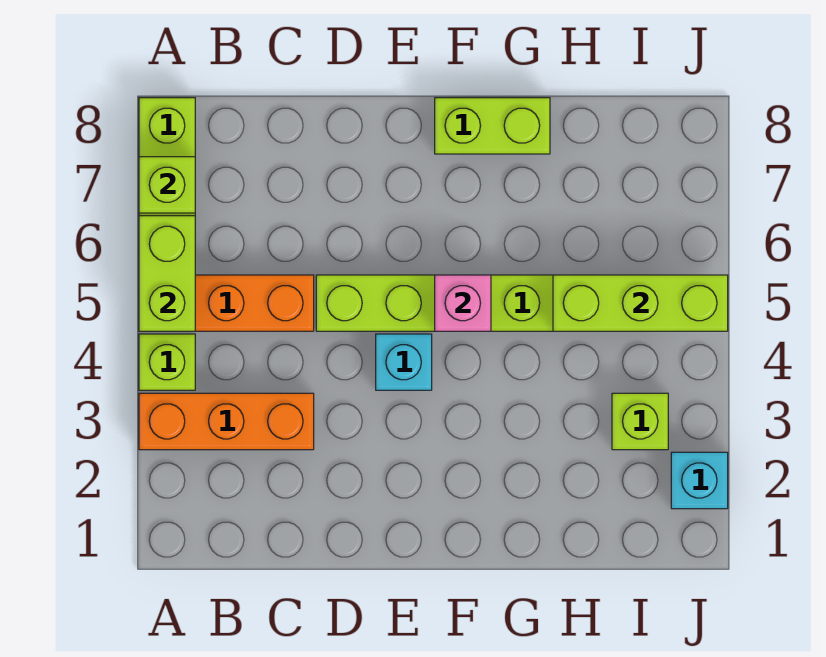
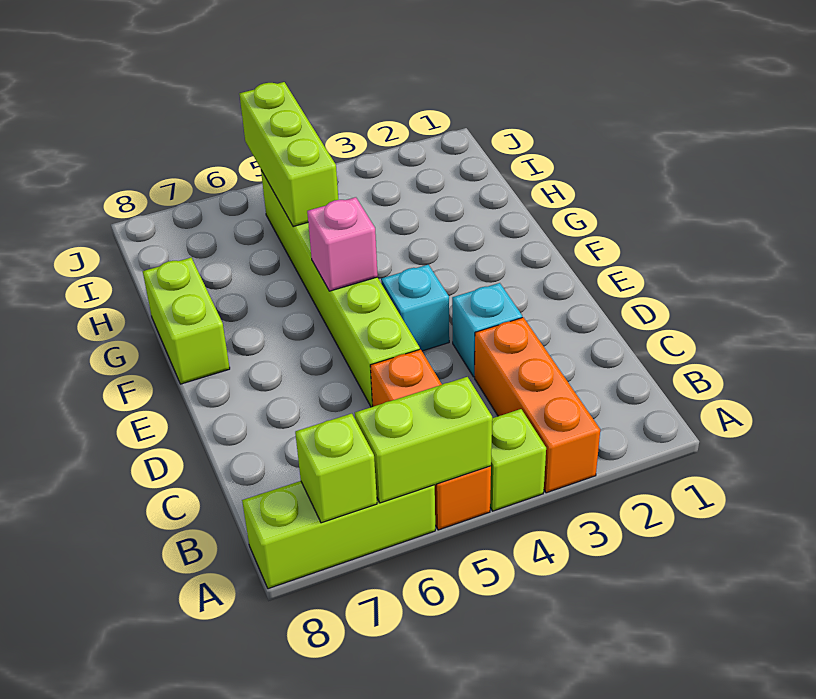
lime brick I3 level 1 -> none
cyan brick J2 level 1 -> cyan brick D3 level 1

